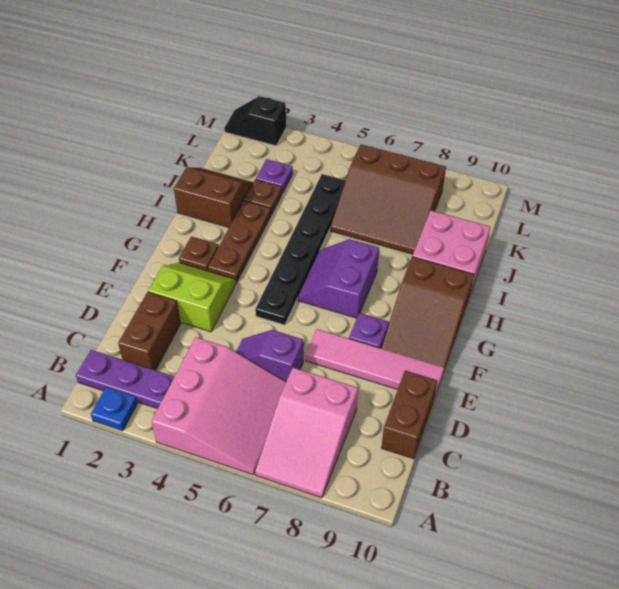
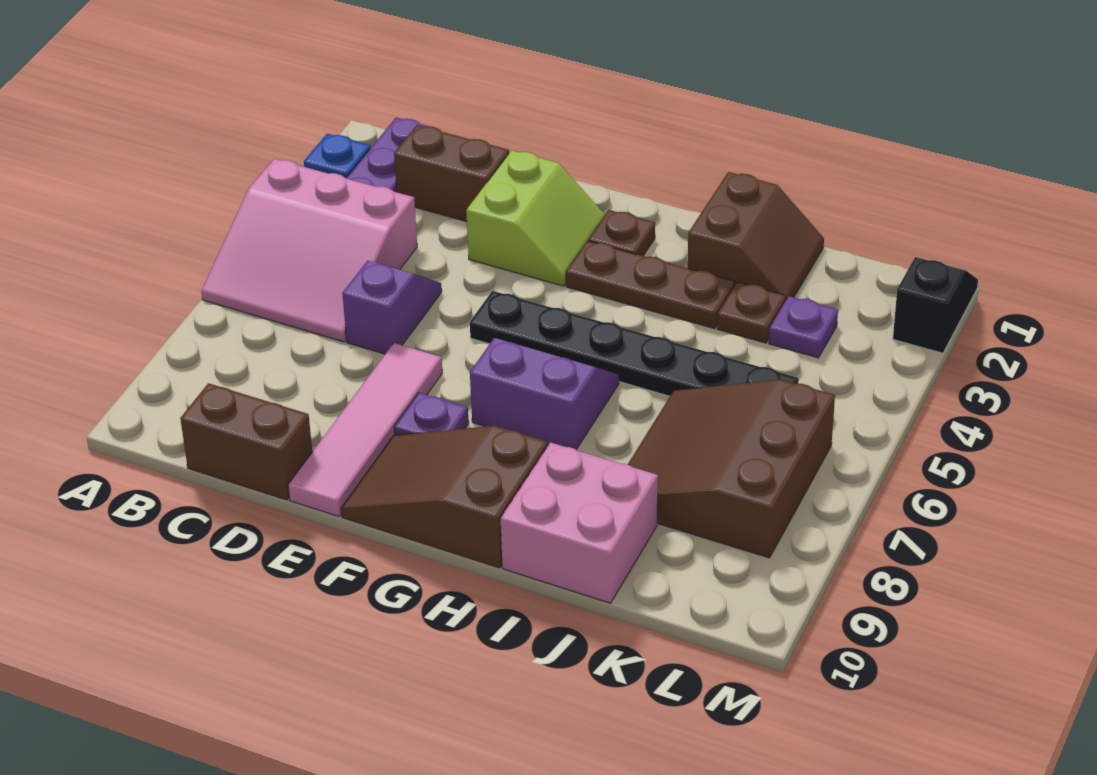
pink slope A7:C8 level 1 top C -> none

